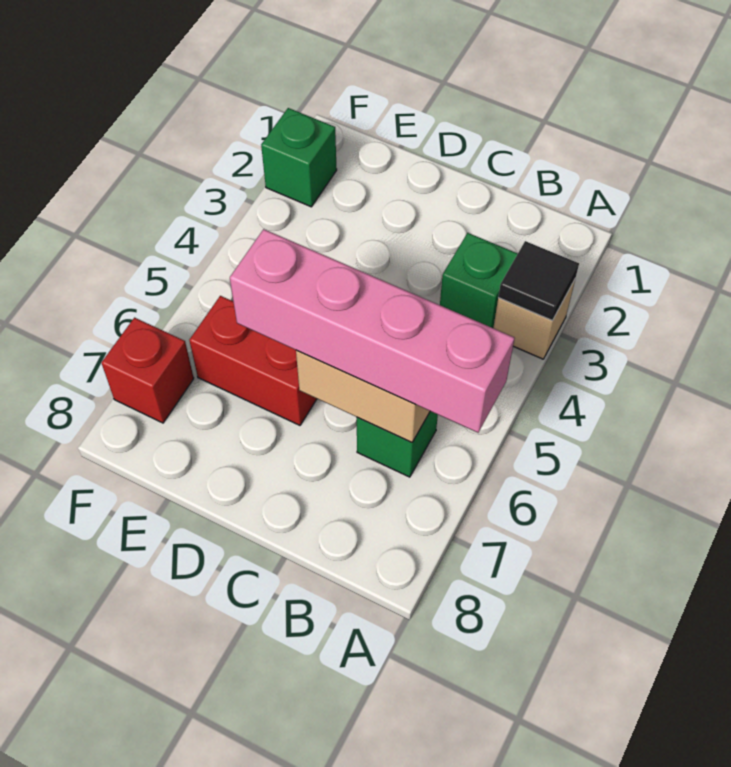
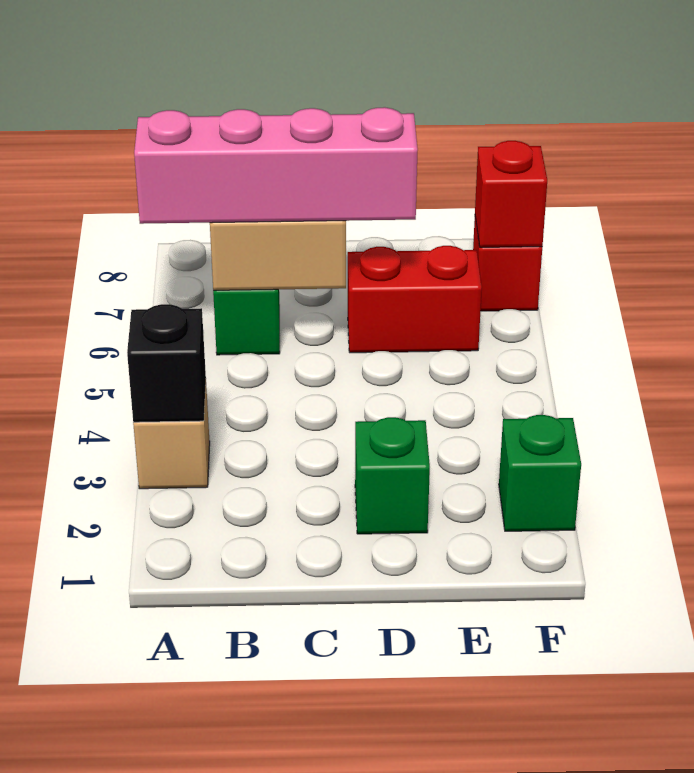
black tile A3 level 2 -> black brick A3 level 2
green brick B3 level 1 -> green brick D2 level 1
none -> red brick F7 level 2

